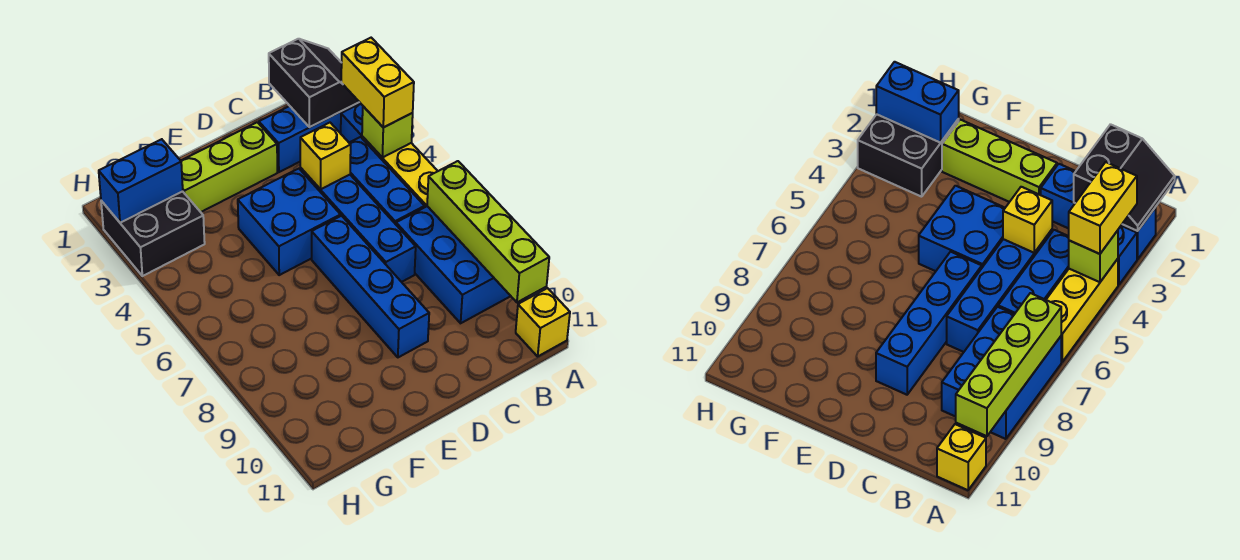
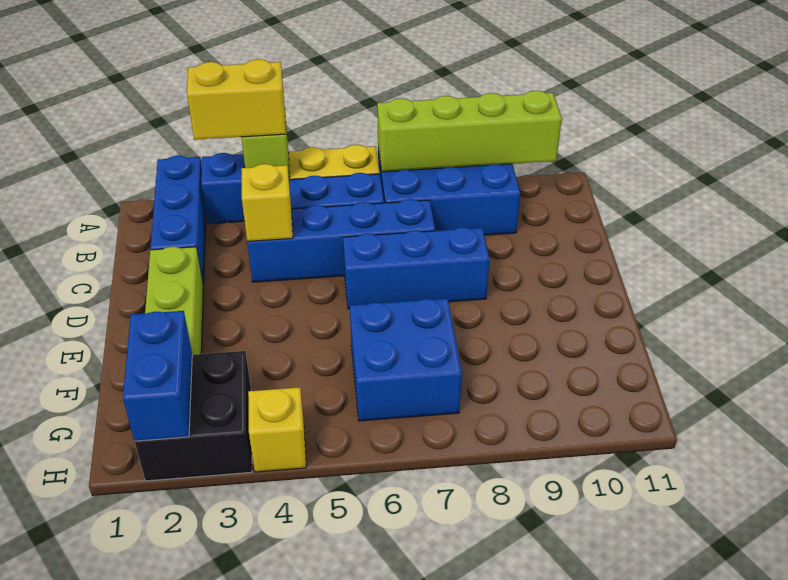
black slope A1:B2 level 2 top B -> none
yellow brick A11 level 1 -> yellow brick H4 level 1
blue brick D4:E5 level 1 -> blue brick F6:G7 level 1
blue brick D6:D9 level 1 -> blue brick D6:D8 level 1

